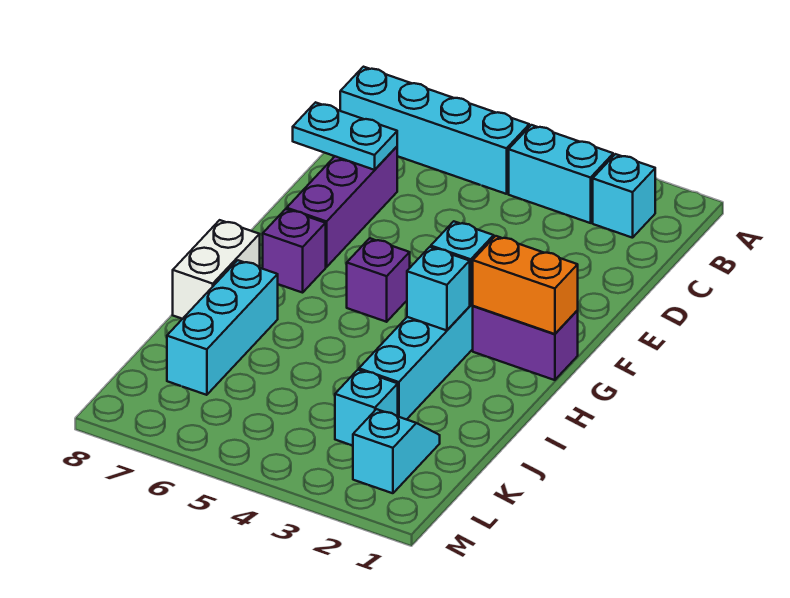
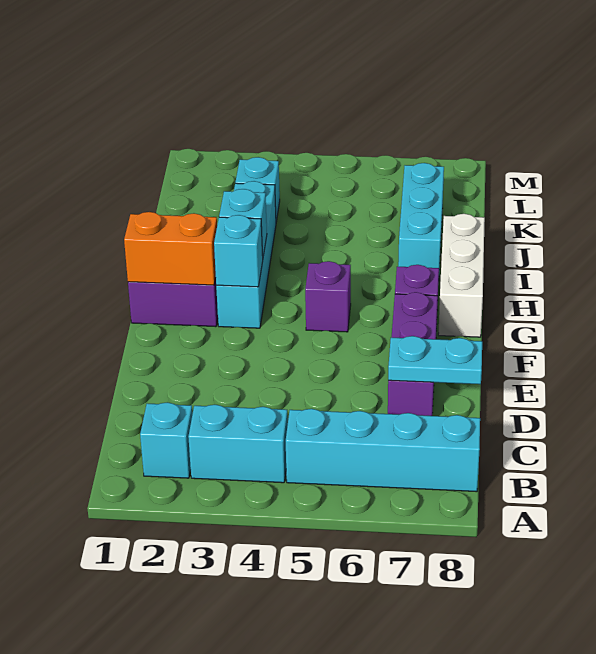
white brick H8:I8 level 1 -> white brick G8:I8 level 1
cyan slope K2:L2 level 1 top L -> none

